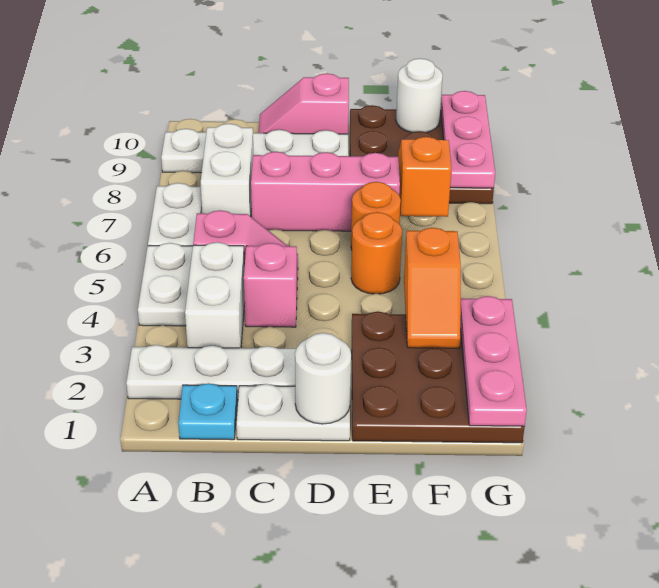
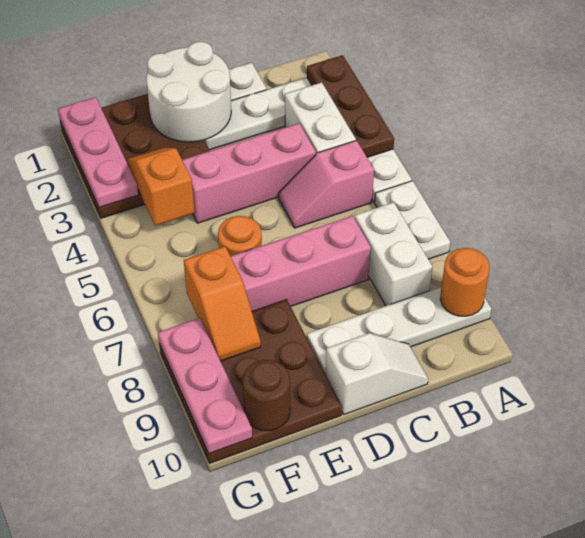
none -> brown plate A2:A4 level 2
cyan plate B1 level 1 -> none
pink brick C4 level 1 -> pink brick C4:E4 level 1
pink slope C10:D10 level 1 top D -> white slope C10:D10 level 1 top D
white round brick D1 level 2 -> white round brick D1:E2 level 2
orange round brick E5 level 1 -> orange round brick A9 level 2
white round brick F10 level 2 -> brown round brick F10 level 2

